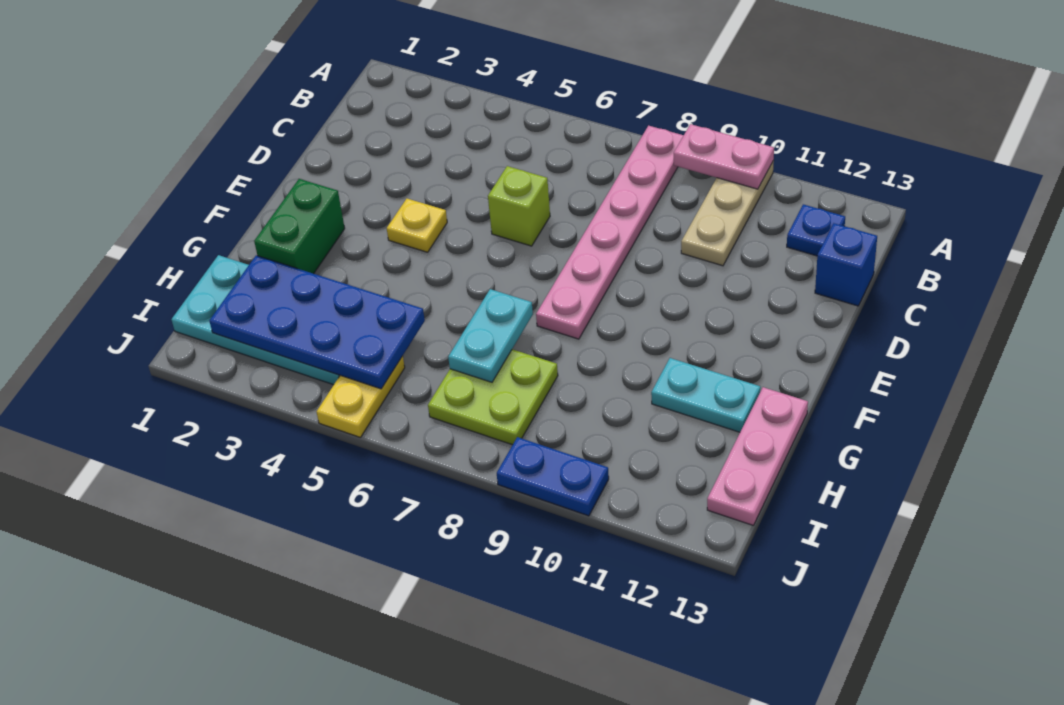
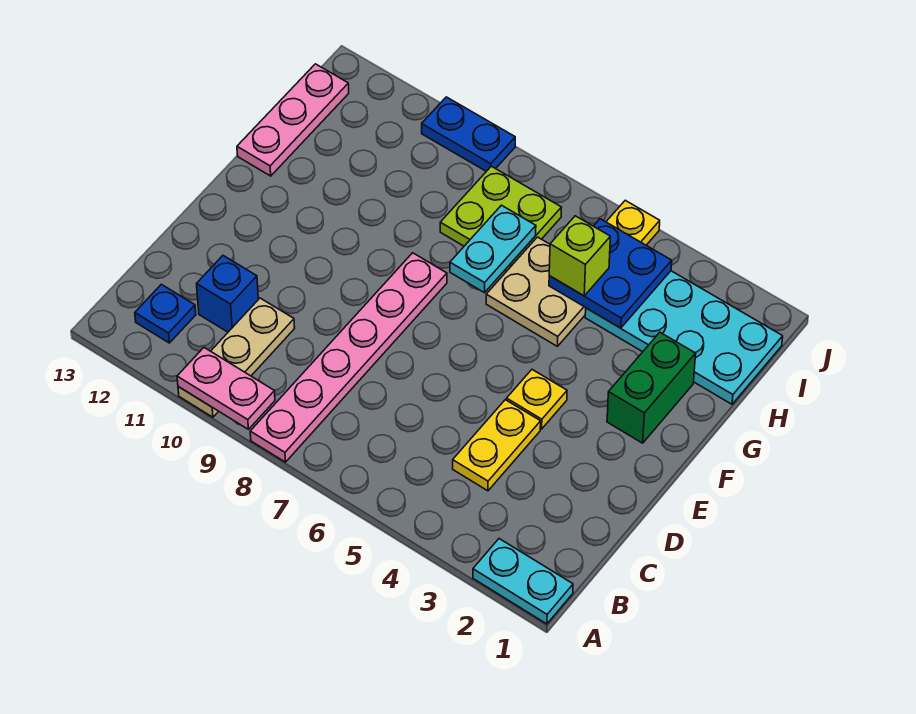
none -> yellow plate C4:D4 level 1
blue brick C13 level 1 -> blue brick C11 level 1
lime brick D6 level 1 -> lime brick H5 level 3
none -> tan plate G5:H6 level 1
cyan plate G11:G12 level 1 -> cyan plate A1:A2 level 1
blue plate H2:I5 level 2 -> blue plate H4:I5 level 2

